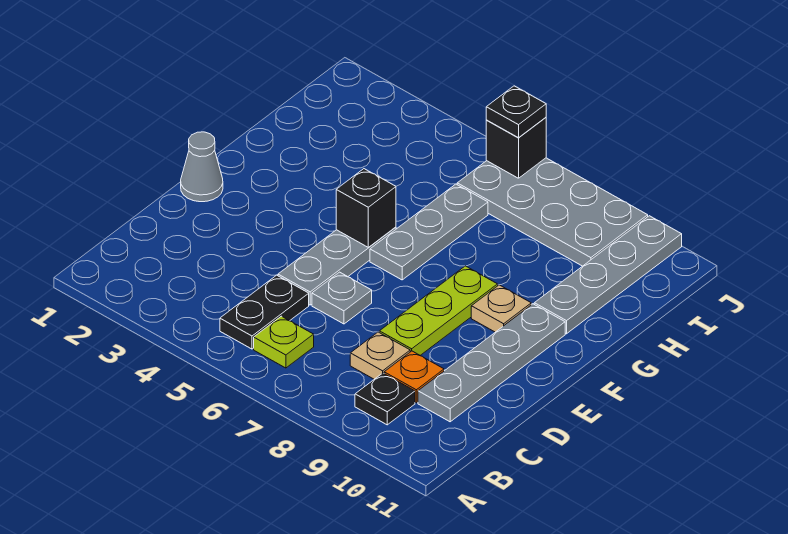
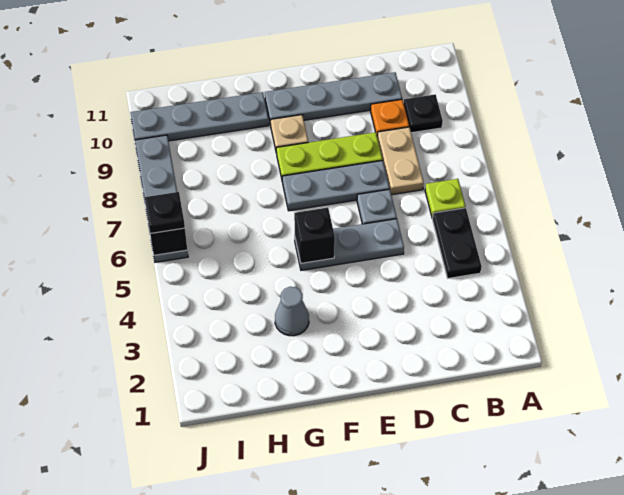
black plate B5:C5 level 1 -> black plate B4:B5 level 1
tan plate C8 level 1 -> tan plate C7:C8 level 1
grey cone E1 level 1 -> grey cone G3 level 1
grey plate F6:H6 level 1 -> grey plate D7:F7 level 1
grey plate I6:J9 level 1 -> grey plate J6:J9 level 1

